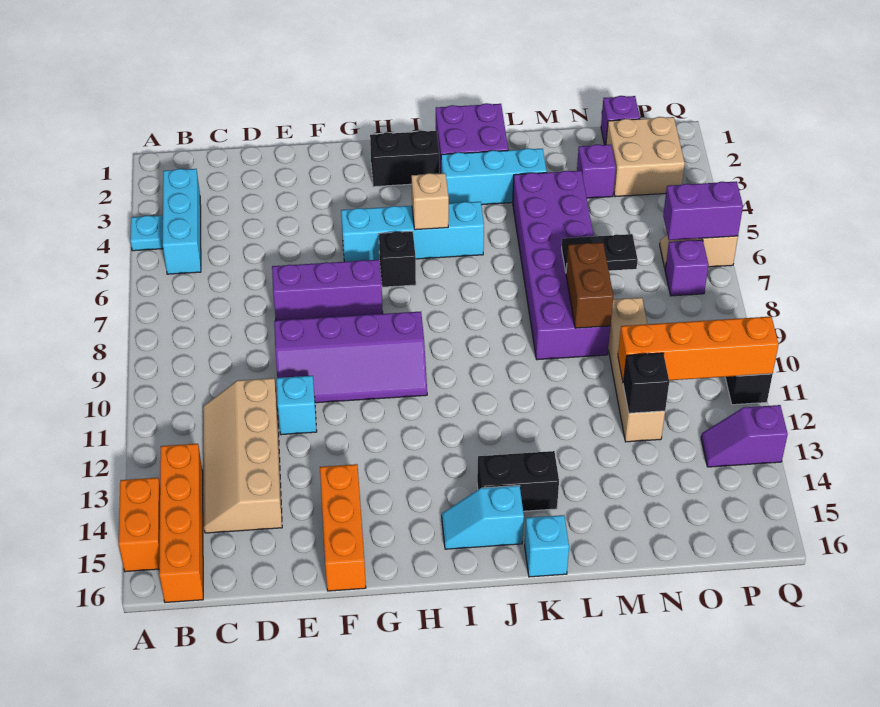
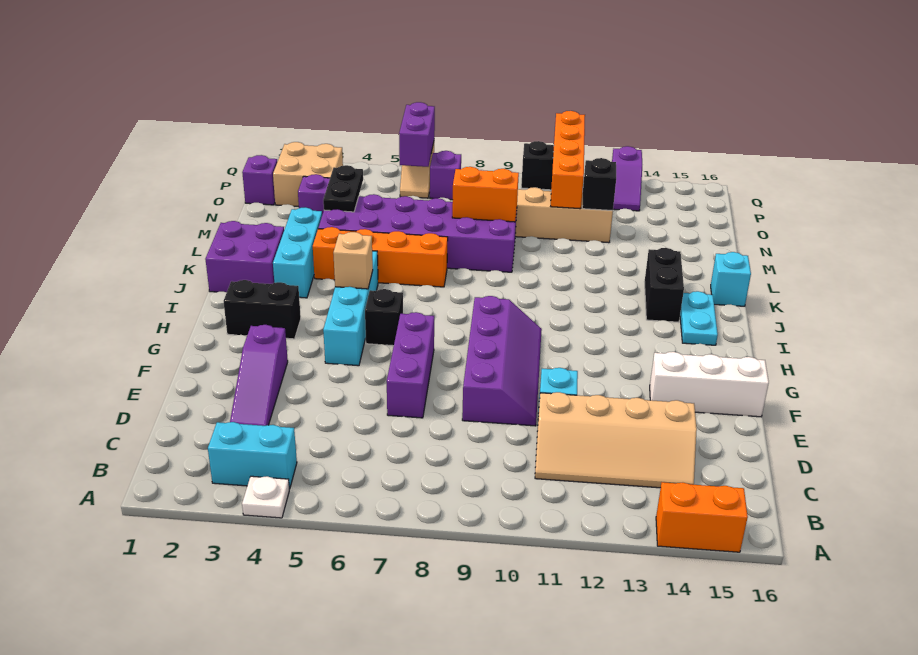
cyan plate A4 level 1 -> white plate A4 level 1
cyan brick B3:B5 level 1 -> cyan brick B3:B4 level 1
orange brick B13:B16 level 1 -> orange brick K4:K7 level 1
none -> purple slope D3:F3 level 1 top F
orange brick F14:F16 level 1 -> white brick F14:F16 level 1
black brick H2:I2 level 1 -> black brick H2:H3 level 1
cyan slope I15:J15 level 1 top J -> cyan plate I15:J15 level 1
black plate M7:N7 level 2 -> black plate M4:N4 level 2
brown brick M8:M9 level 2 -> orange brick M8:M9 level 2

